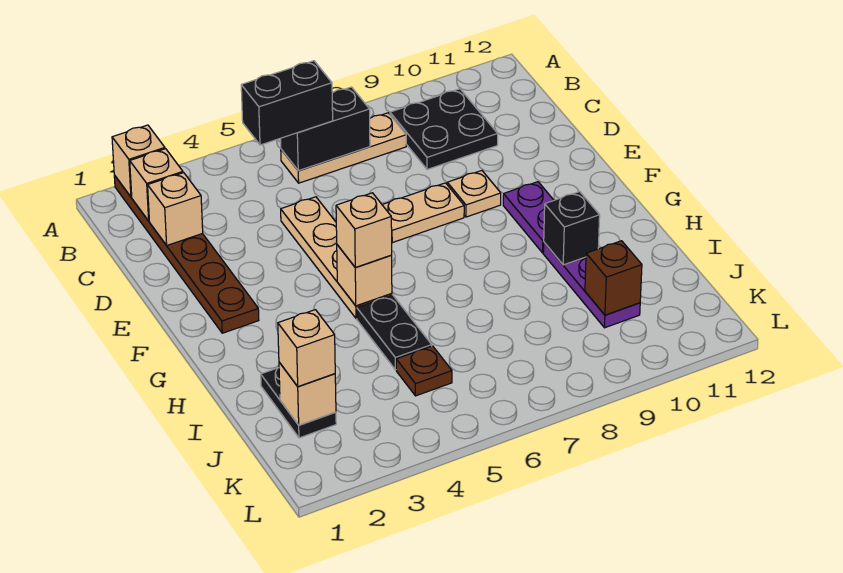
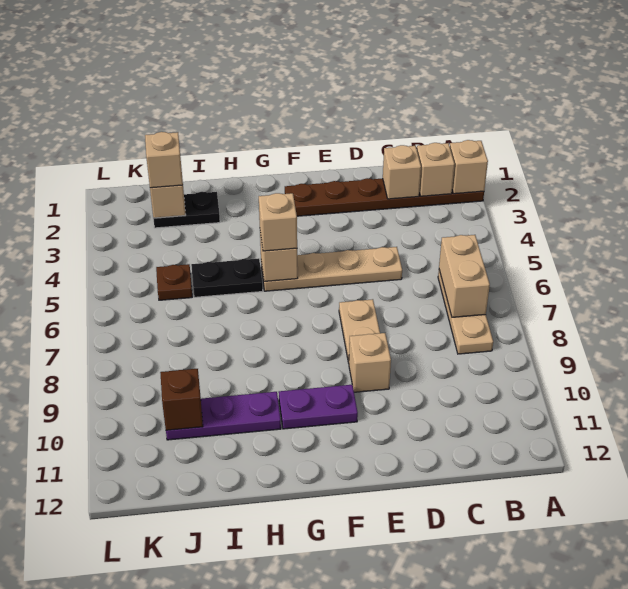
black brick B5:B6 level 3 -> none
black brick B6:B7 level 2 -> tan brick B6:B7 level 2
black plate B9:C10 level 1 -> none
tan plate E9 level 1 -> tan brick E9 level 1
black brick H10 level 2 -> none

